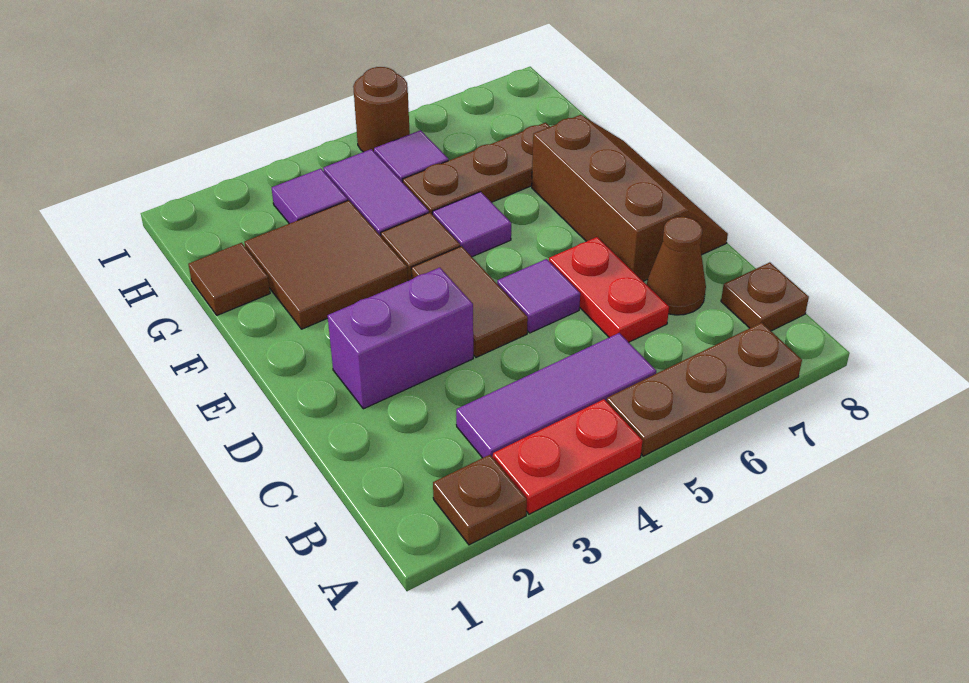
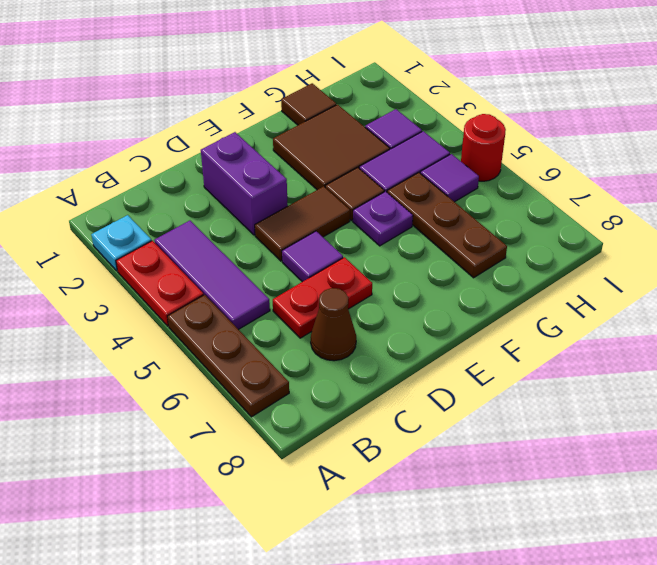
brown plate A2 level 1 -> cyan plate A2 level 1
brown plate B8 level 1 -> none
brown slope D7:F8 level 1 top 7 -> none
purple tile F5 level 1 -> purple plate F5 level 1
brown round brick I5 level 1 -> red round brick I5 level 1

